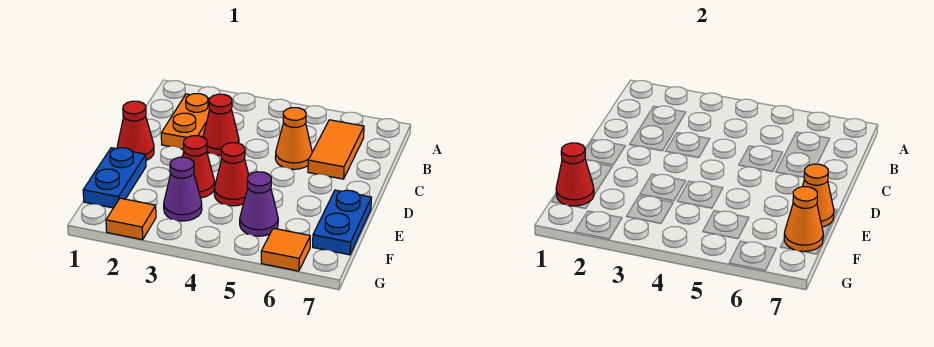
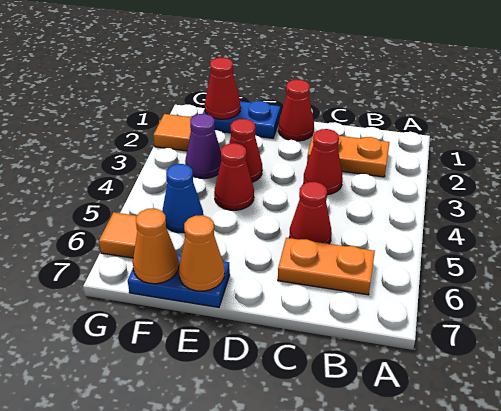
orange tile B6:C6 level 1 -> orange plate B6:C6 level 1
orange cone C5 level 1 -> red cone C5 level 1
purple cone F5 level 1 -> blue cone F5 level 1

